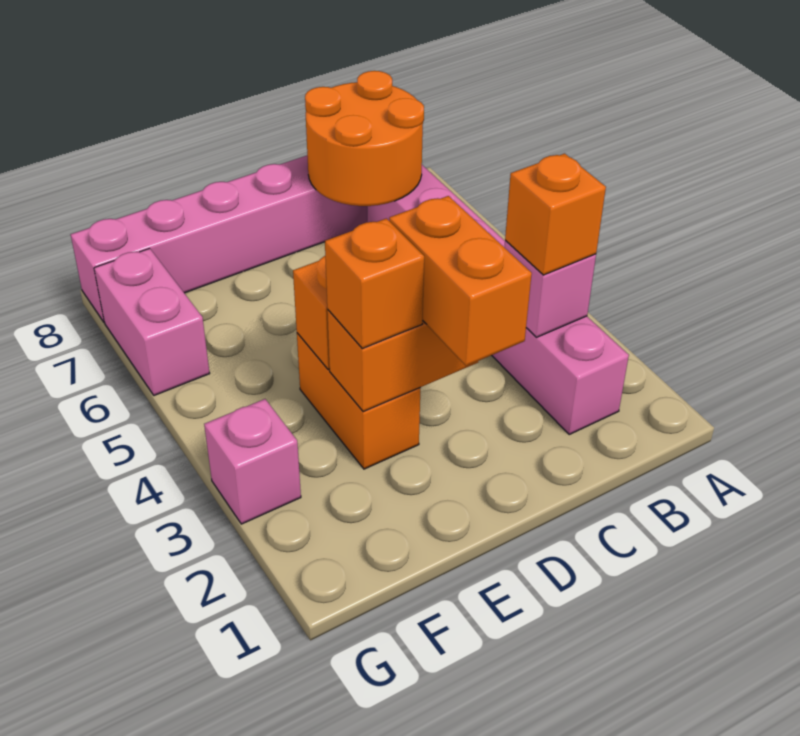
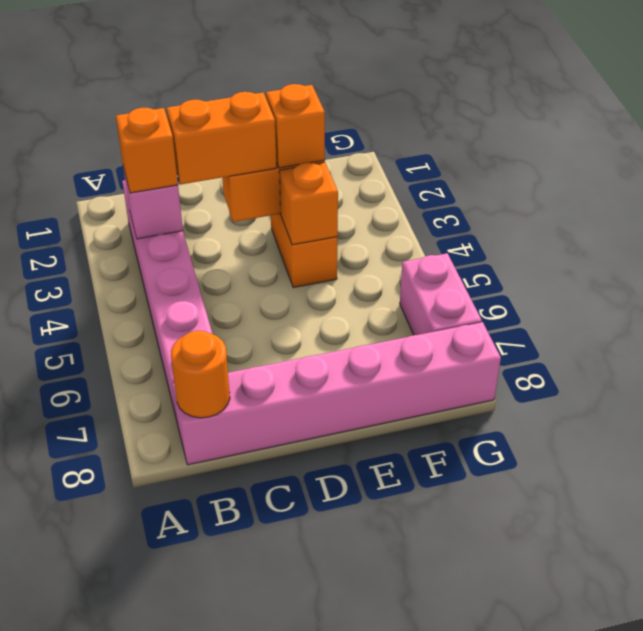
orange round brick B7:C8 level 2 -> orange round brick B8 level 2
orange brick D2:D3 level 3 -> orange brick C3:D3 level 3
pink brick G3 level 1 -> none

